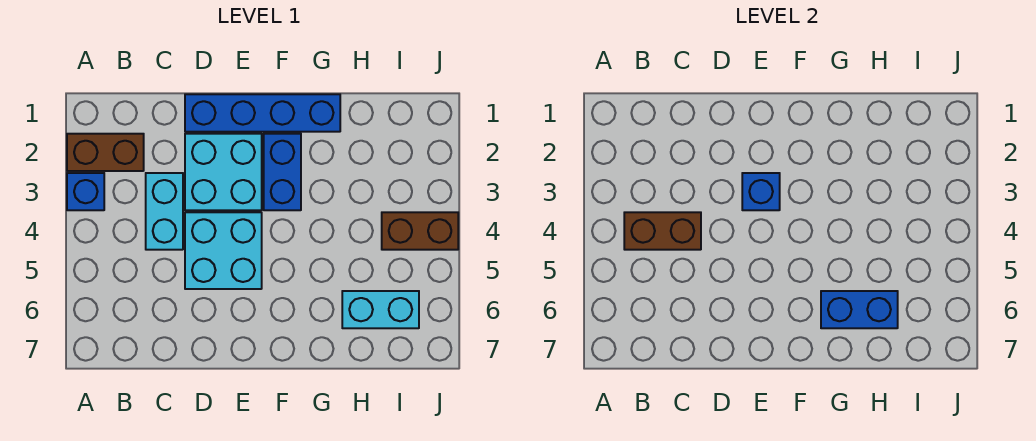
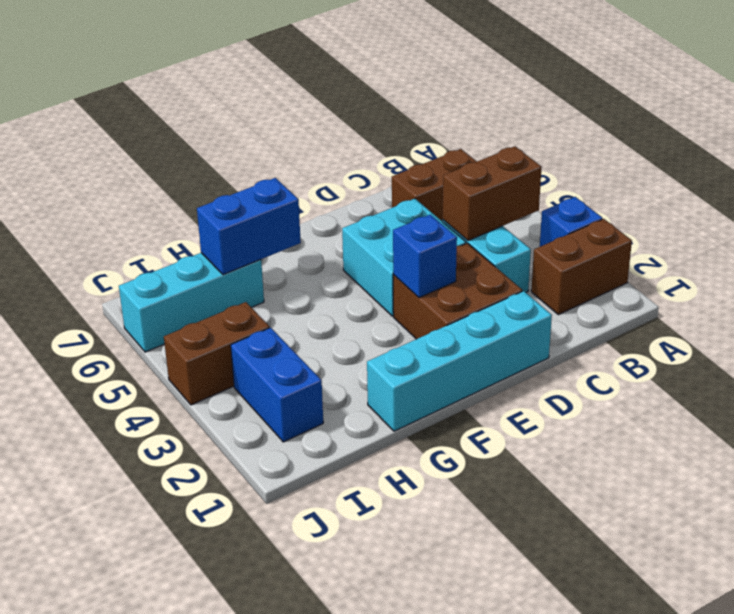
none -> brown brick B6:C6 level 1
blue brick D1:G1 level 1 -> cyan brick D1:G1 level 1
cyan brick D2:E3 level 1 -> brown brick D2:E3 level 1
blue brick F2:F3 level 1 -> blue brick I2:I3 level 1
cyan brick H6:I6 level 1 -> cyan brick H6:J6 level 1

